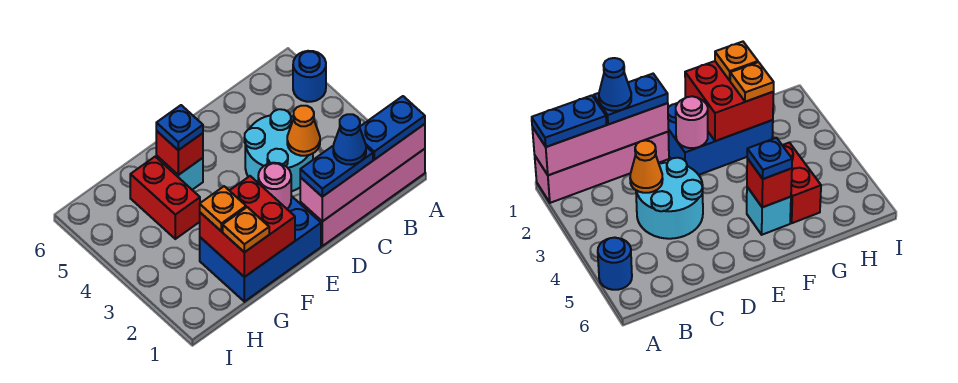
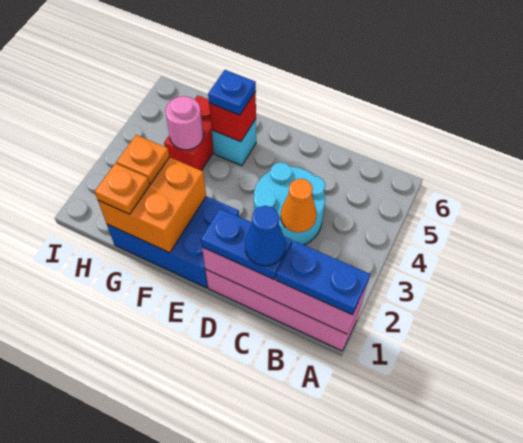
blue round brick A5 level 1 -> none
pink round brick E2 level 2 -> pink round brick G4 level 2
red brick F1:G2 level 2 -> orange brick F1:G2 level 2

